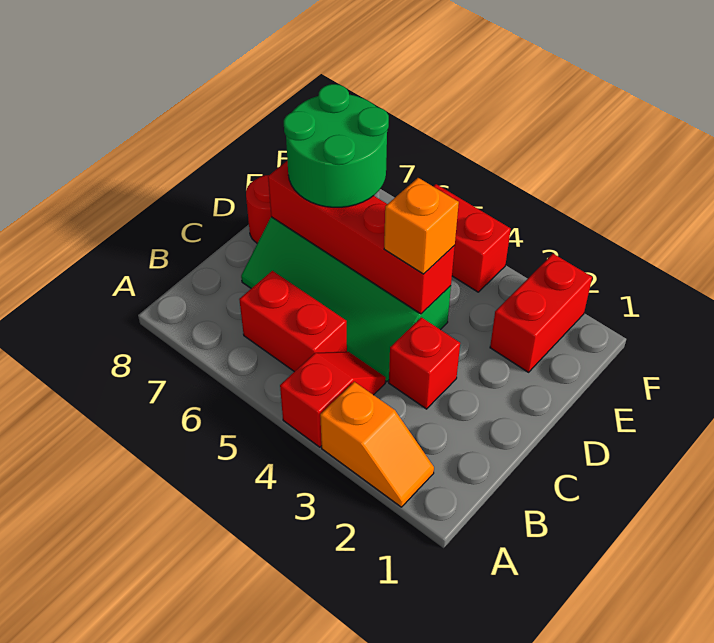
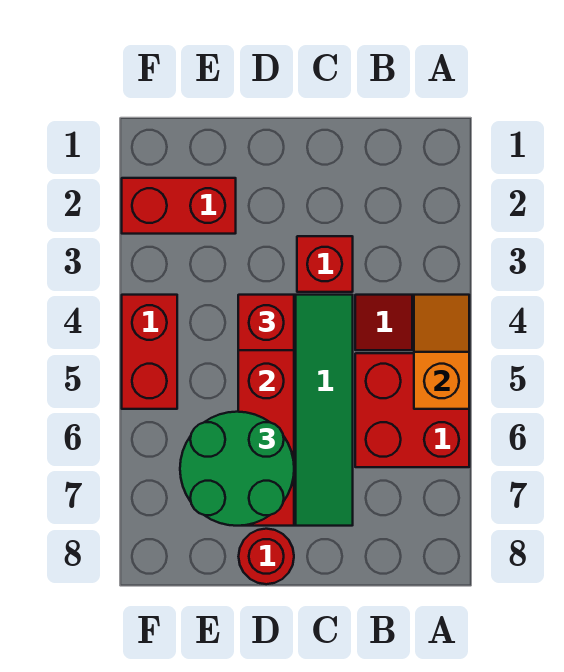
orange slope A2:A3 level 1 top 3 -> orange slope A4:A5 level 2 top 5
red brick B5:B6 level 1 -> red brick A5:B6 level 1
orange brick D4 level 3 -> red brick D4 level 3

